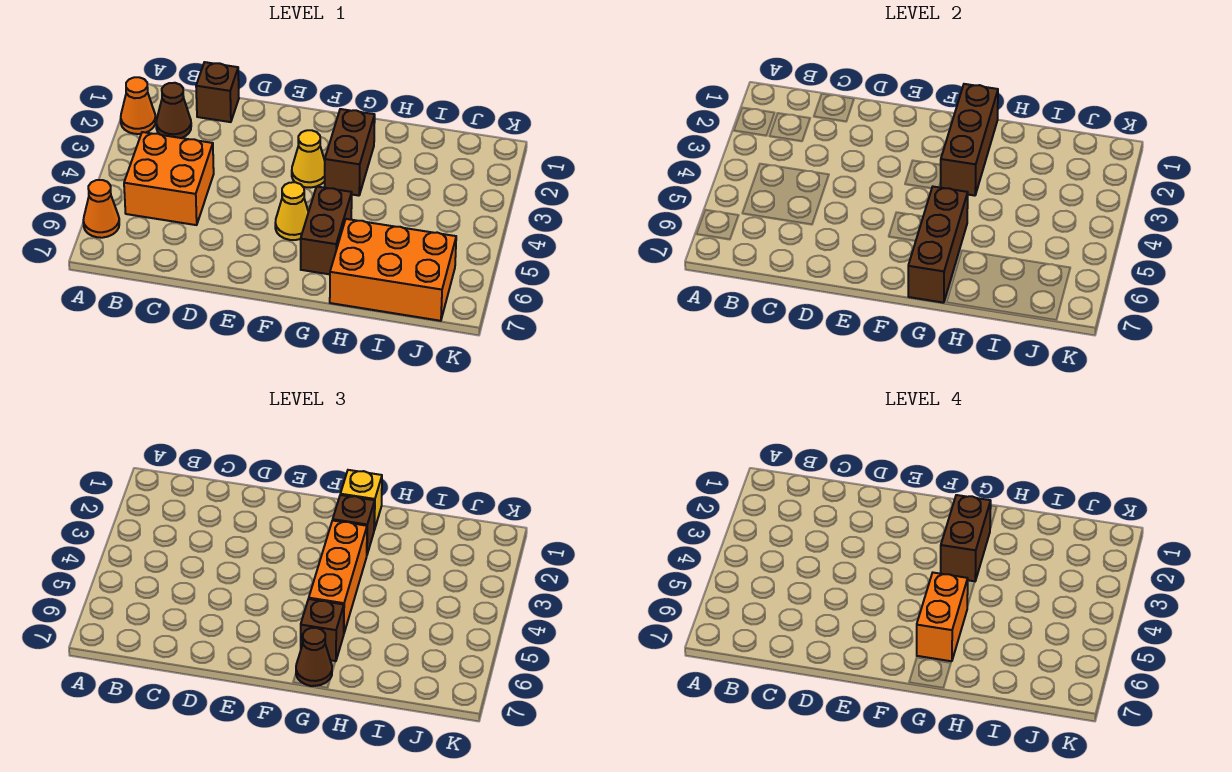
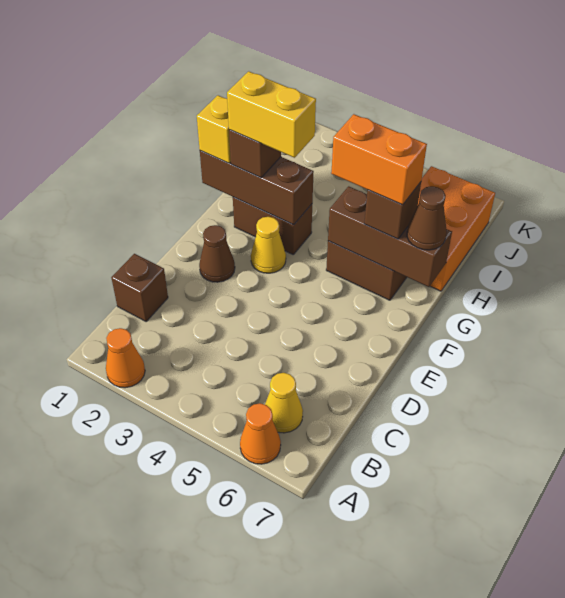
brown cone B2 level 1 -> brown cone E2 level 1
orange brick B4:C5 level 1 -> none
yellow cone F5 level 1 -> yellow cone B6 level 1
brown brick G2:G3 level 4 -> yellow brick G2:G3 level 4
orange brick G3:G5 level 3 -> none

